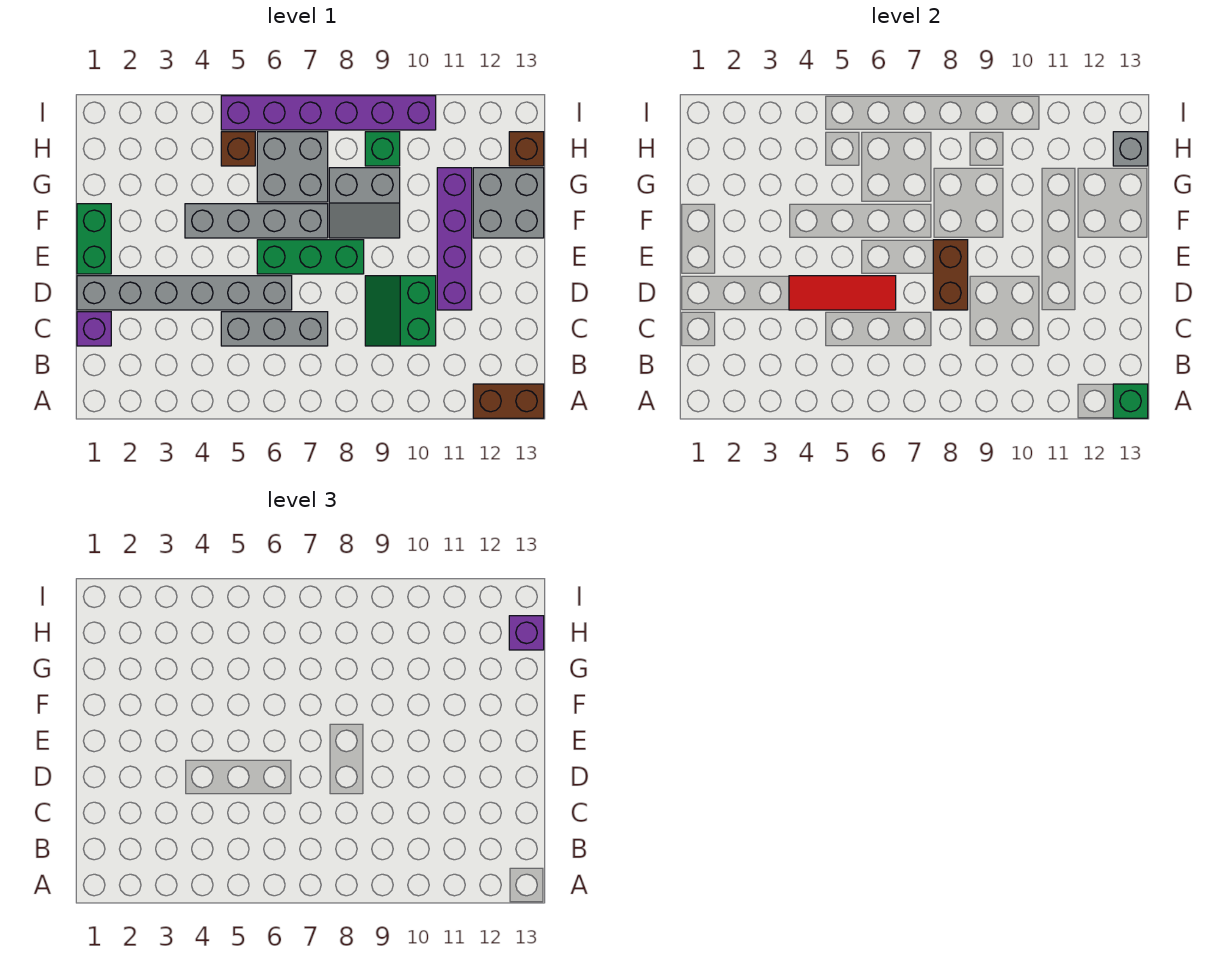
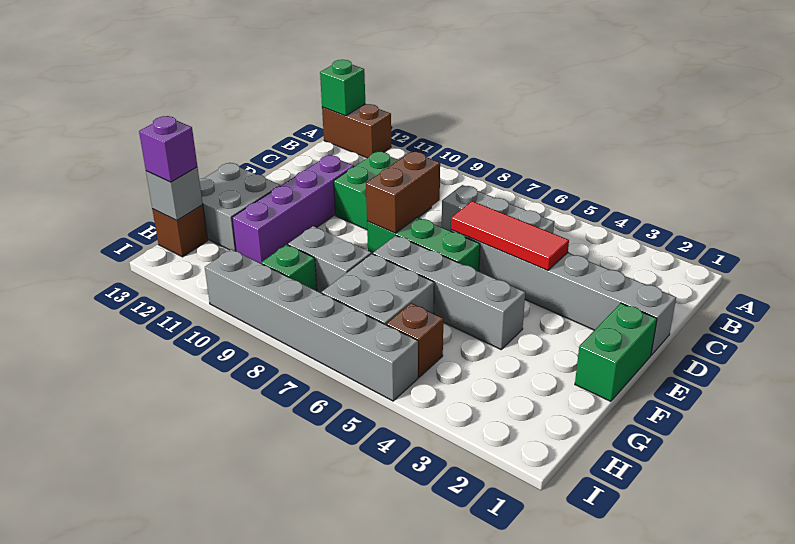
purple brick C1 level 1 -> none
purple brick I5:I10 level 1 -> grey brick I5:I10 level 1

